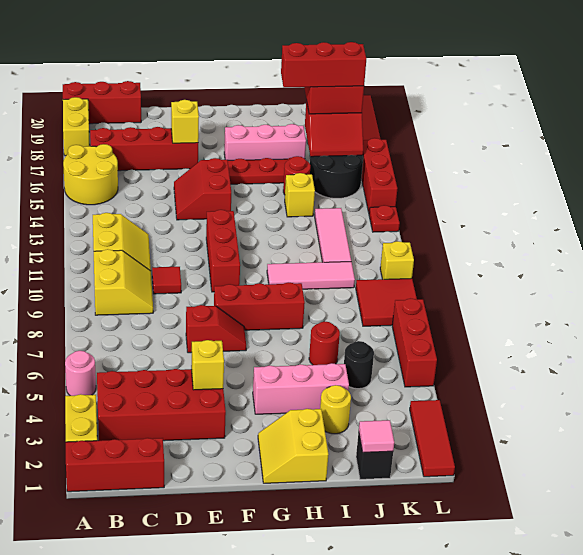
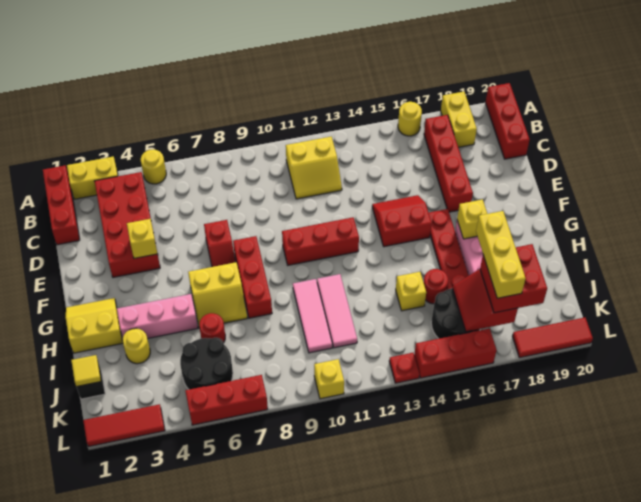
pink round brick A5 level 1 -> yellow round brick A5 level 1
yellow round brick A15:B16 level 1 -> yellow round brick A16 level 1
yellow brick A18:A19 level 1 -> yellow brick A18:B18 level 1
yellow slope B9:C10 level 1 top B -> yellow slope G6:H7 level 1 top G
red tile D10 level 1 -> none
yellow brick E17 level 2 -> yellow brick G17 level 2
pink brick G4:I4 level 1 -> pink brick H3:H5 level 1
red brick I17:K17 level 4 -> yellow brick I17:K17 level 4
pink tile J1 level 2 -> yellow tile J1 level 2
black round brick J5 level 1 -> black round brick J5:K6 level 1
pink tile J11:J13 level 1 -> pink tile H11:J11 level 1
red tile K8:L9 level 1 -> none

